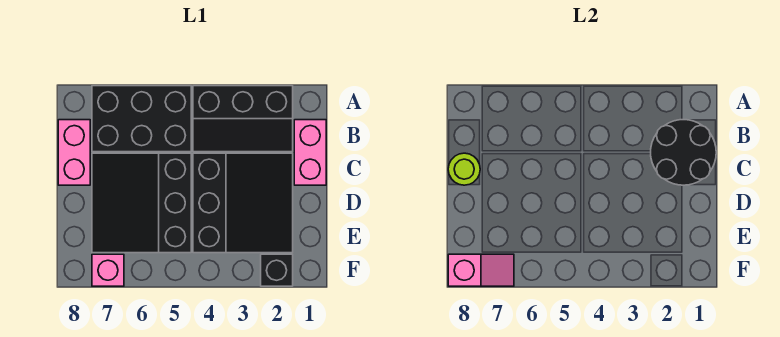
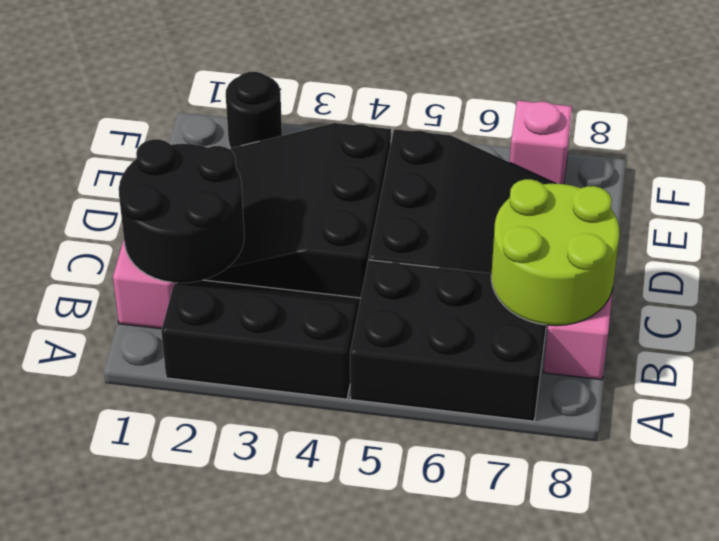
lime round brick C8 level 2 -> lime round brick B7:C8 level 2
black brick F2 level 1 -> black round brick F2 level 1
pink slope F7:F8 level 2 top 8 -> none

